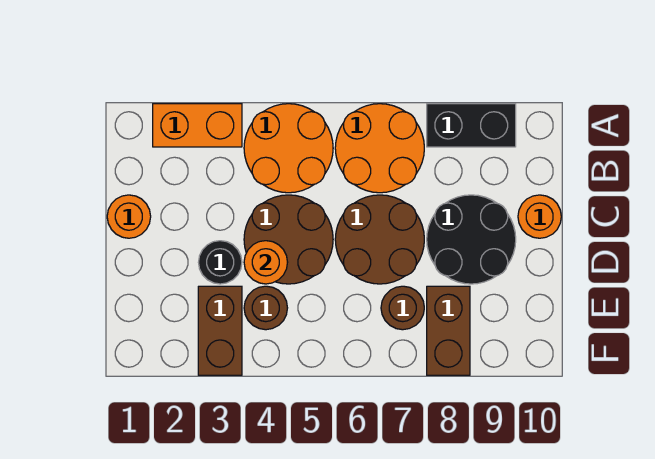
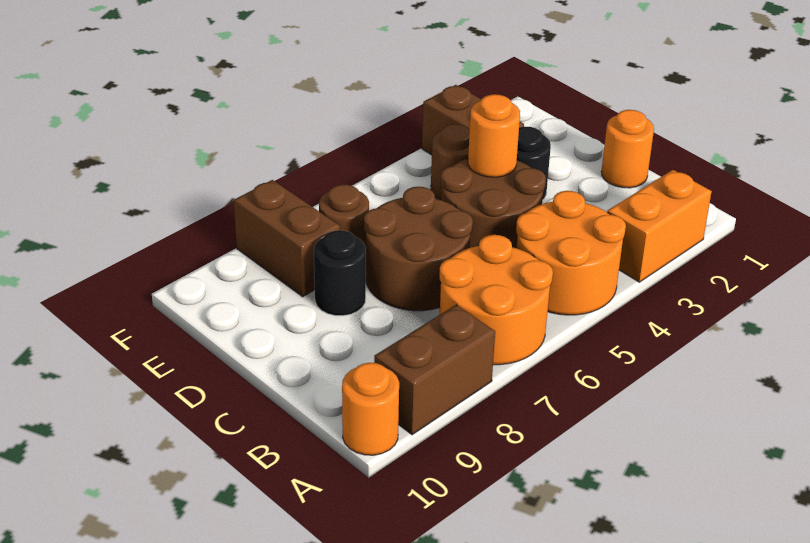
black brick A8:A9 level 1 -> brown brick A8:A9 level 1
black round brick C8:D9 level 1 -> black round brick D8 level 1
orange round brick C10 level 1 -> orange round brick A10 level 1

